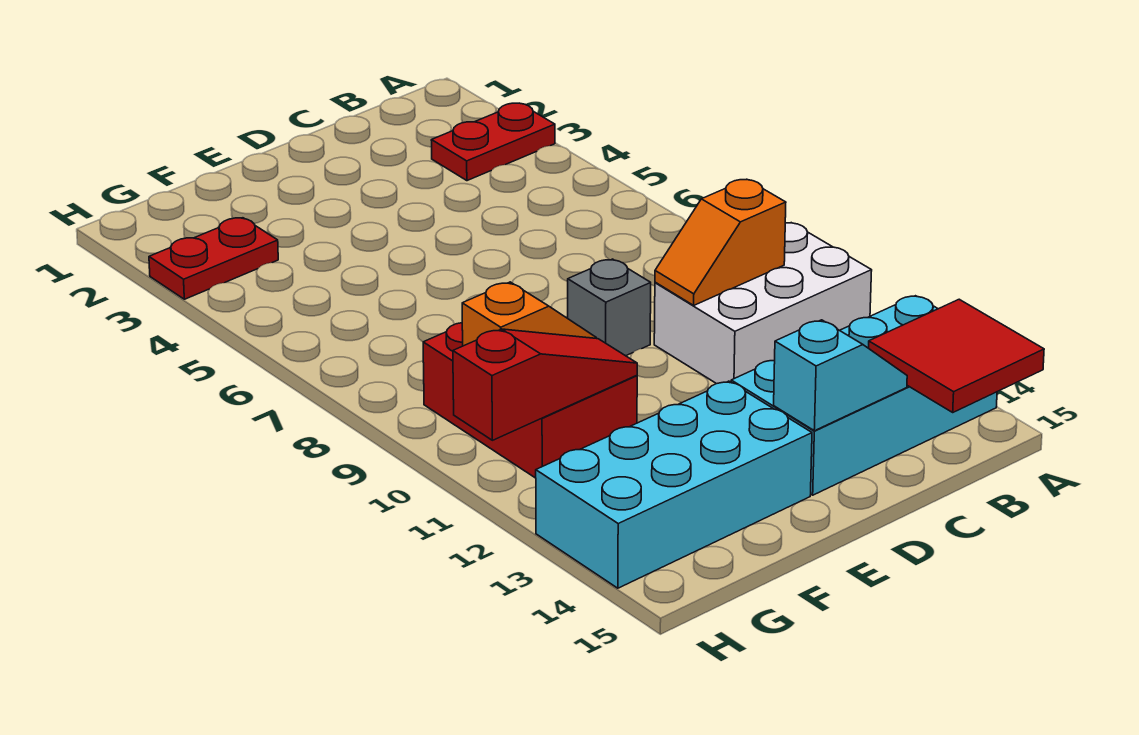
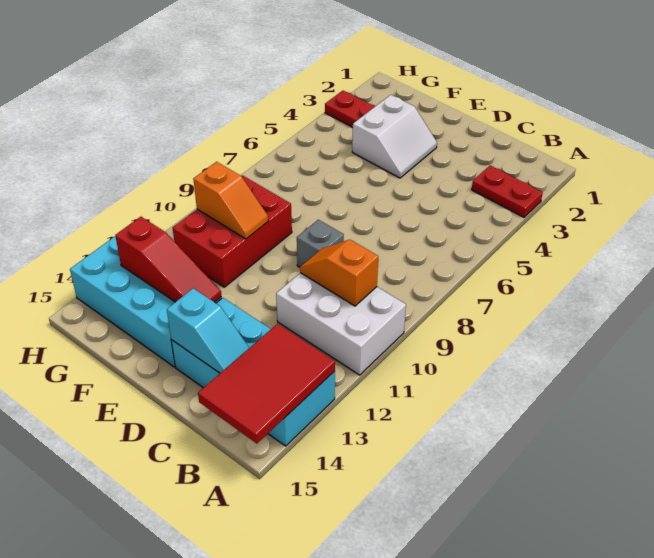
red tile A14:B15 level 2 -> red tile A13:B15 level 2
none -> white slope E3:F4 level 1 top F
red slope F11:H11 level 2 top H -> red slope E13:G13 level 2 top G

